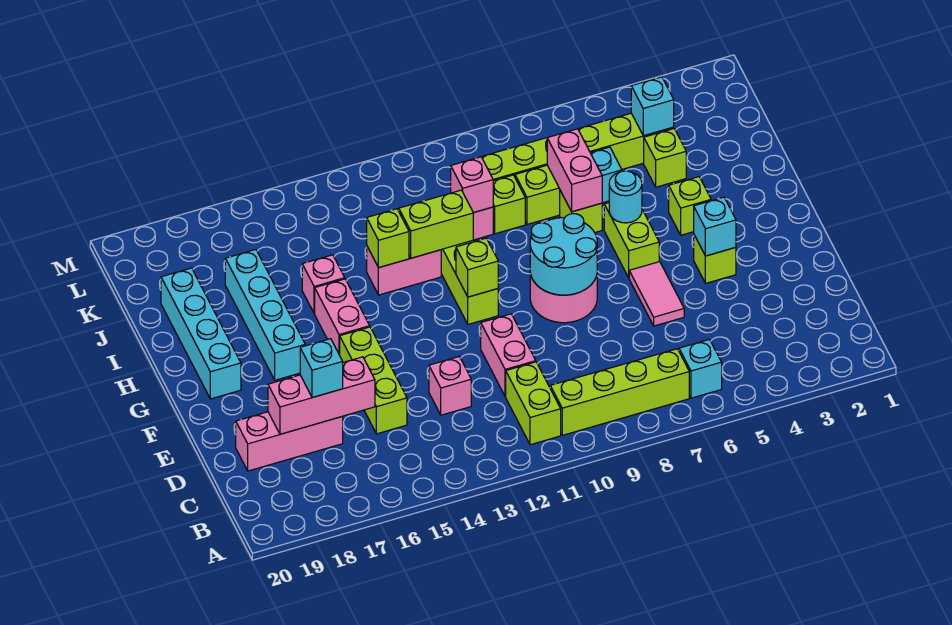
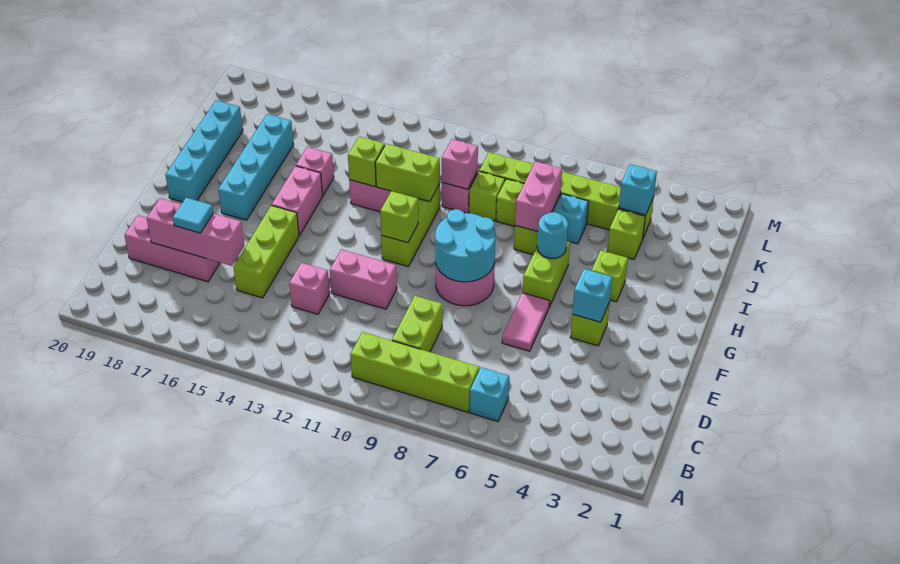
lime brick B11:C11 level 1 -> lime brick C9:D9 level 1
pink brick D11:E11 level 1 -> pink brick E11:E12 level 1
cyan brick D17 level 3 -> cyan tile D17 level 3

